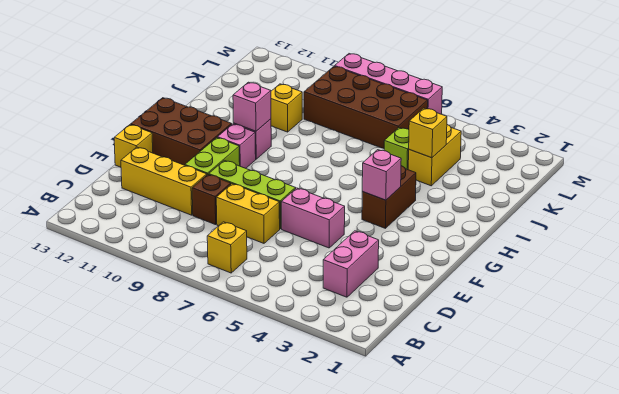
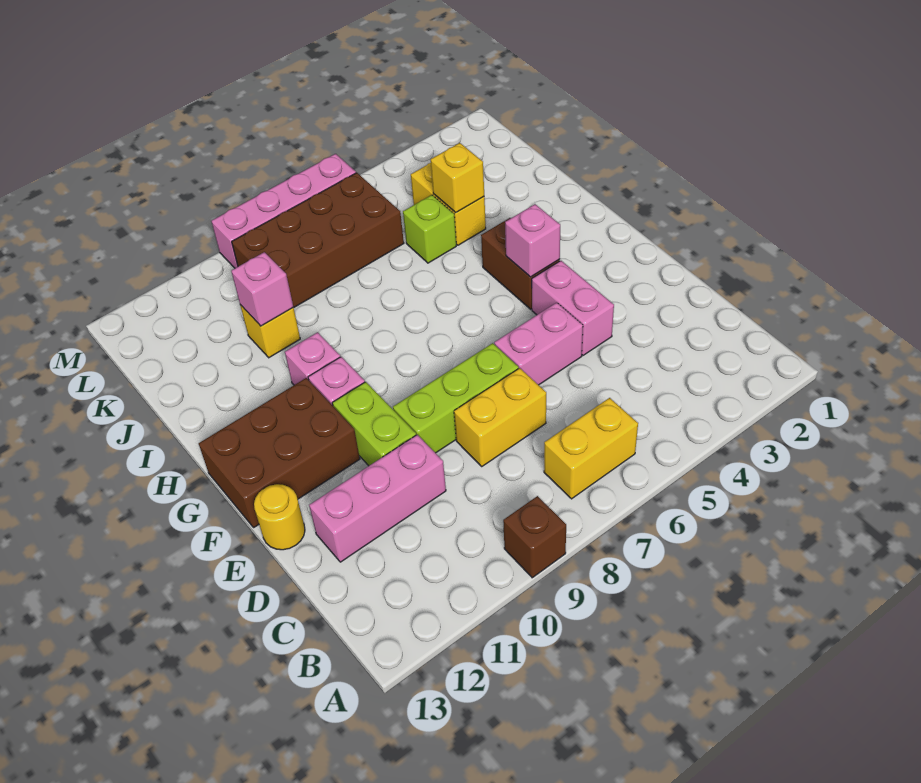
yellow brick B7 level 1 -> yellow brick B6:B7 level 1
pink brick C3:D3 level 1 -> pink brick E4:F4 level 1
brown brick D9 level 1 -> brown brick A9 level 1
yellow brick D10:D12 level 1 -> pink brick D10:D12 level 1
yellow brick E13 level 1 -> yellow round brick E13 level 1
pink brick H10 level 2 -> pink brick J10 level 2

